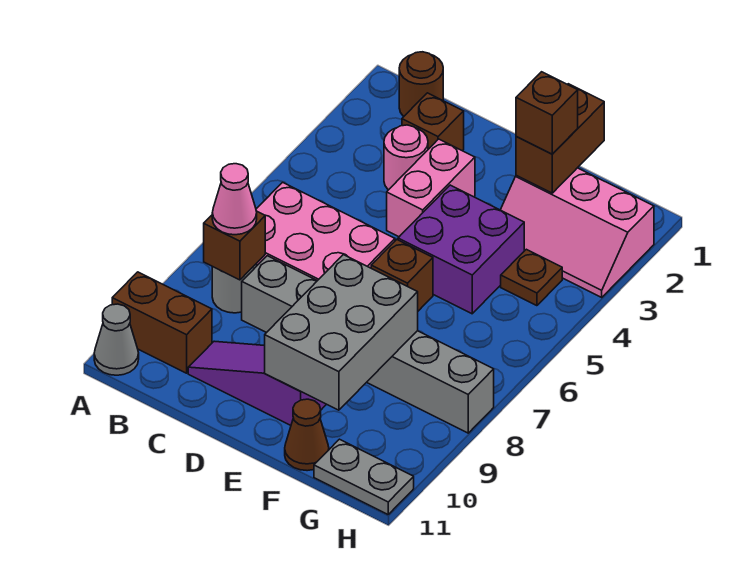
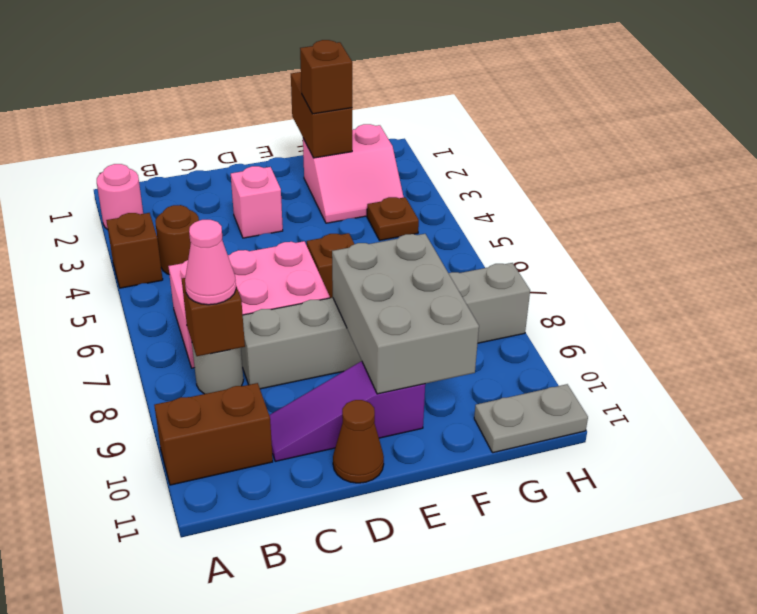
grey cone A11 level 1 -> none
brown round brick B1 level 1 -> brown round brick B4 level 1
brown brick C2 level 1 -> brown brick A4 level 1
pink round brick C3 level 1 -> pink round brick A2 level 1
pink brick D3:D4 level 1 -> pink brick D3 level 1
purple brick E4:F5 level 1 -> none
pink slope F2:H3 level 1 top 2 -> pink slope F2:G3 level 1 top 2
brown cone F11 level 1 -> brown cone D11 level 1

